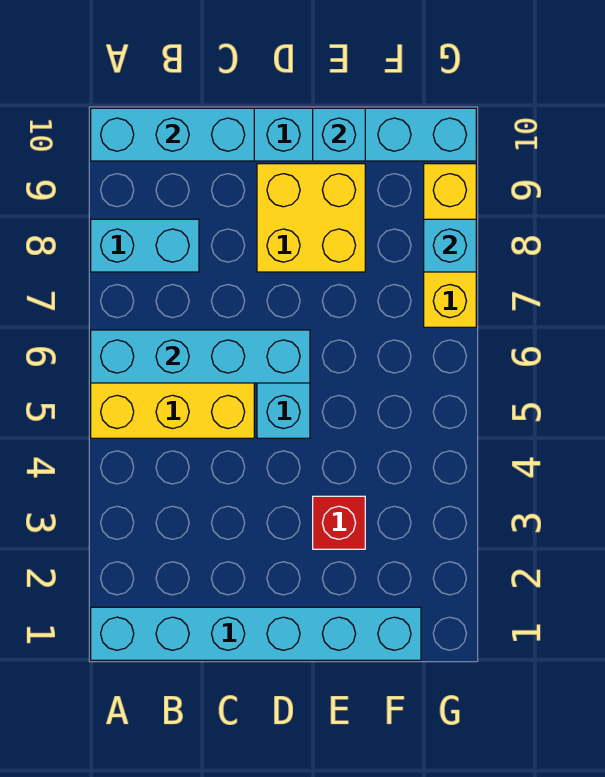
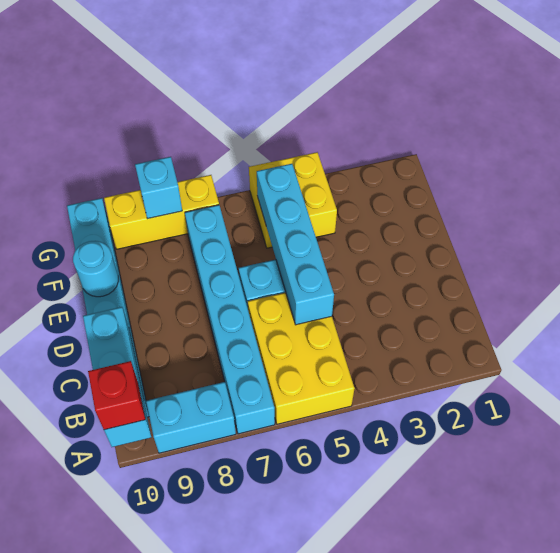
cyan brick A1:F1 level 1 -> cyan brick A7:F7 level 1
cyan brick A6:D6 level 2 -> cyan brick C5:F5 level 2
cyan brick A8:B8 level 1 -> cyan brick A8:A9 level 1
yellow brick D8:E9 level 1 -> yellow brick F4:G5 level 1
red brick E3 level 1 -> red brick A10 level 3
cyan brick E10 level 2 -> cyan round brick E10 level 2

